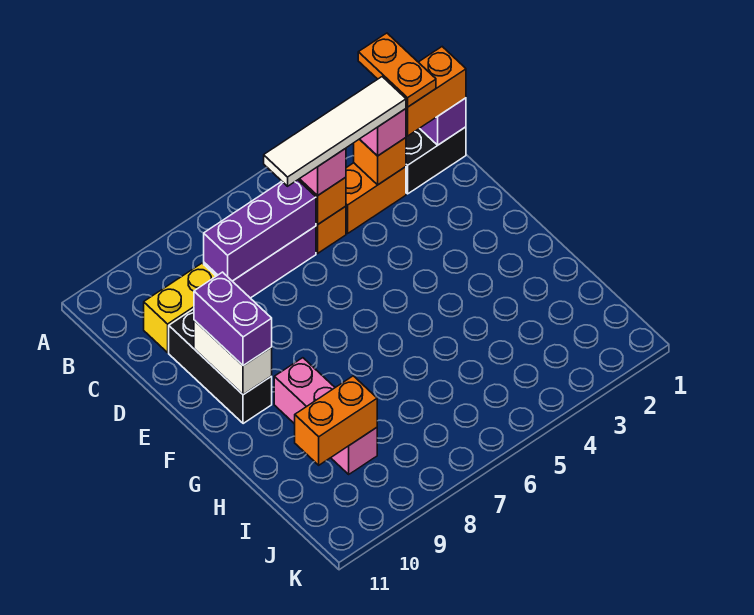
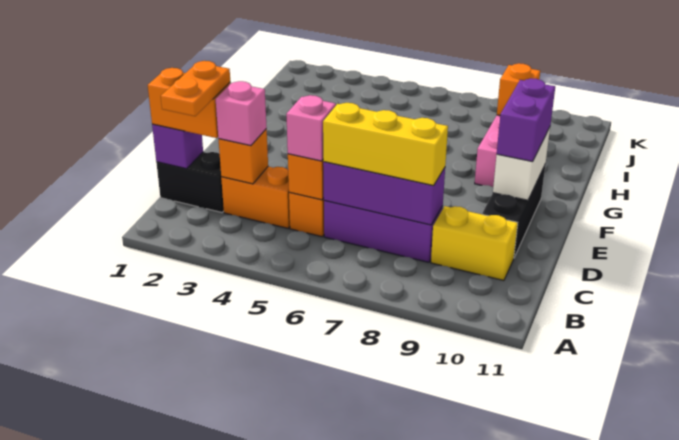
white tile C3:C6 level 4 -> none
none -> yellow brick C6:C8 level 3
orange brick I9:I10 level 2 -> orange brick I9 level 2

